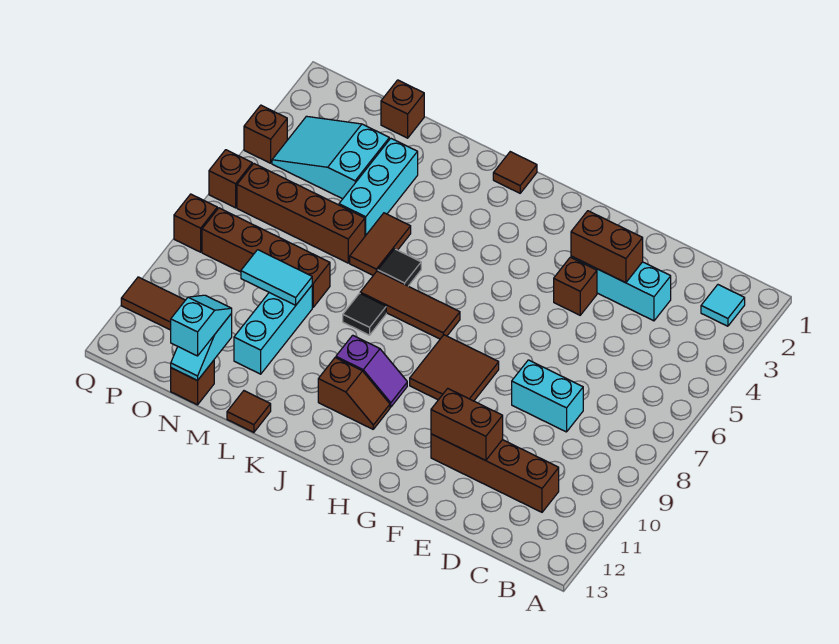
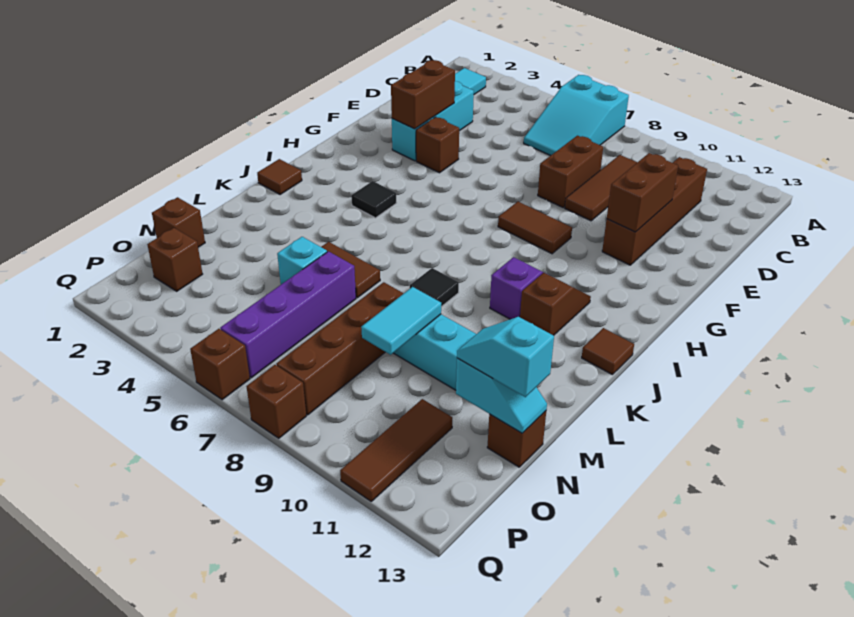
cyan brick D8:E8 level 1 -> brown brick D8:E8 level 1
brown tile G8:H9 level 1 -> brown tile G8:G9 level 1
brown tile I7:K7 level 1 -> brown tile C9:E9 level 1
black tile K6 level 1 -> black tile I4 level 1
brown tile L13 level 1 -> brown tile J13 level 1
cyan brick M3:M5 level 1 -> cyan brick M5 level 1
brown brick M6:P6 level 1 -> purple brick M6:P6 level 1
cyan slope N3:P4 level 1 top N -> cyan slope A6:C7 level 1 top A
brown brick Q4 level 1 -> brown brick O2 level 1

